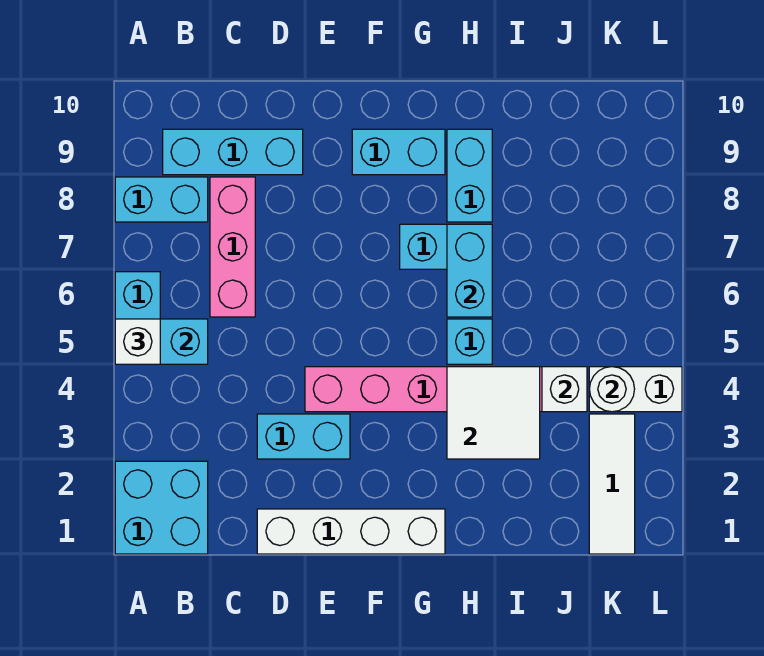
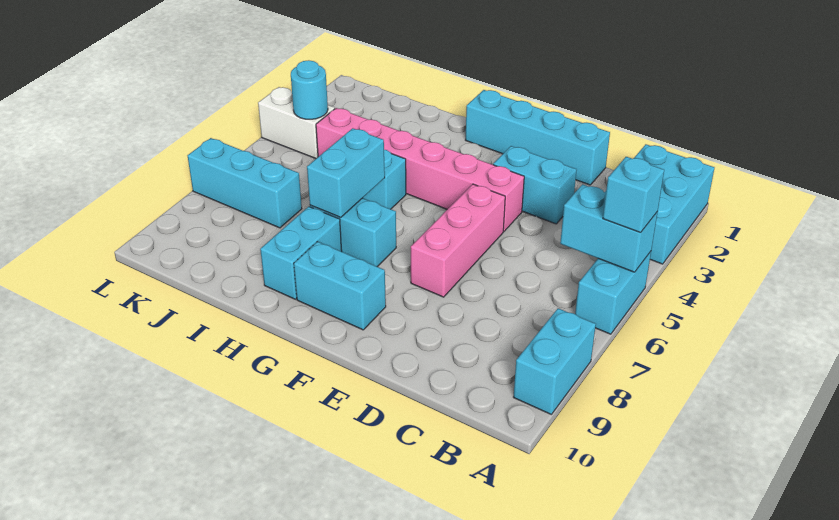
cyan brick A1:B2 level 1 -> cyan brick A1:B3 level 1
white brick A5 level 3 -> cyan brick A5 level 3
cyan brick A8:B8 level 1 -> cyan brick A8:A9 level 1
cyan brick B9:D9 level 1 -> cyan brick J7:L7 level 1
pink brick C6:C8 level 1 -> pink brick E5:E7 level 1
white brick D1:G1 level 1 -> cyan brick D1:G1 level 1
white tile H3:I4 level 2 -> none
white brick J4 level 2 -> none
white tile K1:K3 level 1 -> none
white round brick K4 level 2 -> cyan round brick K4 level 2

